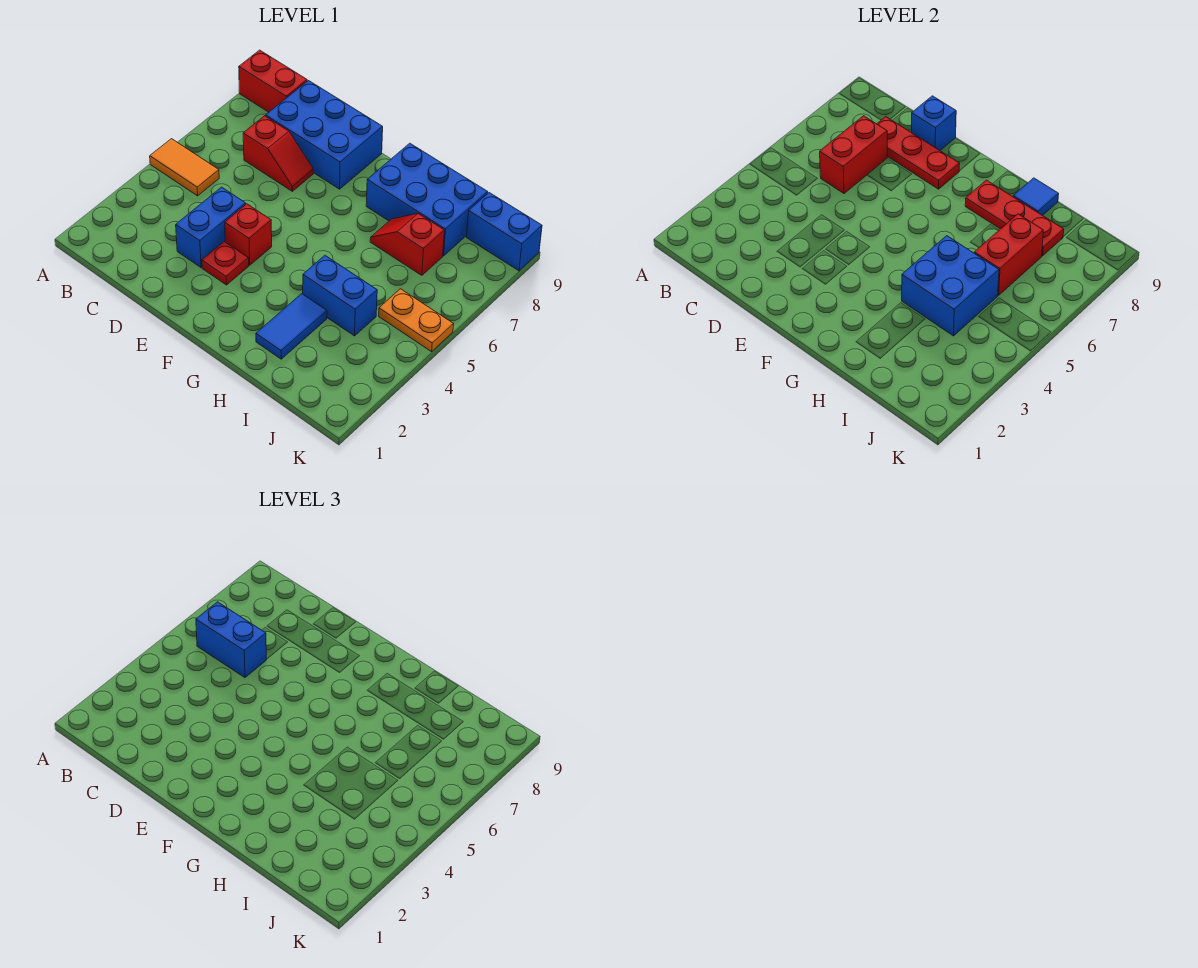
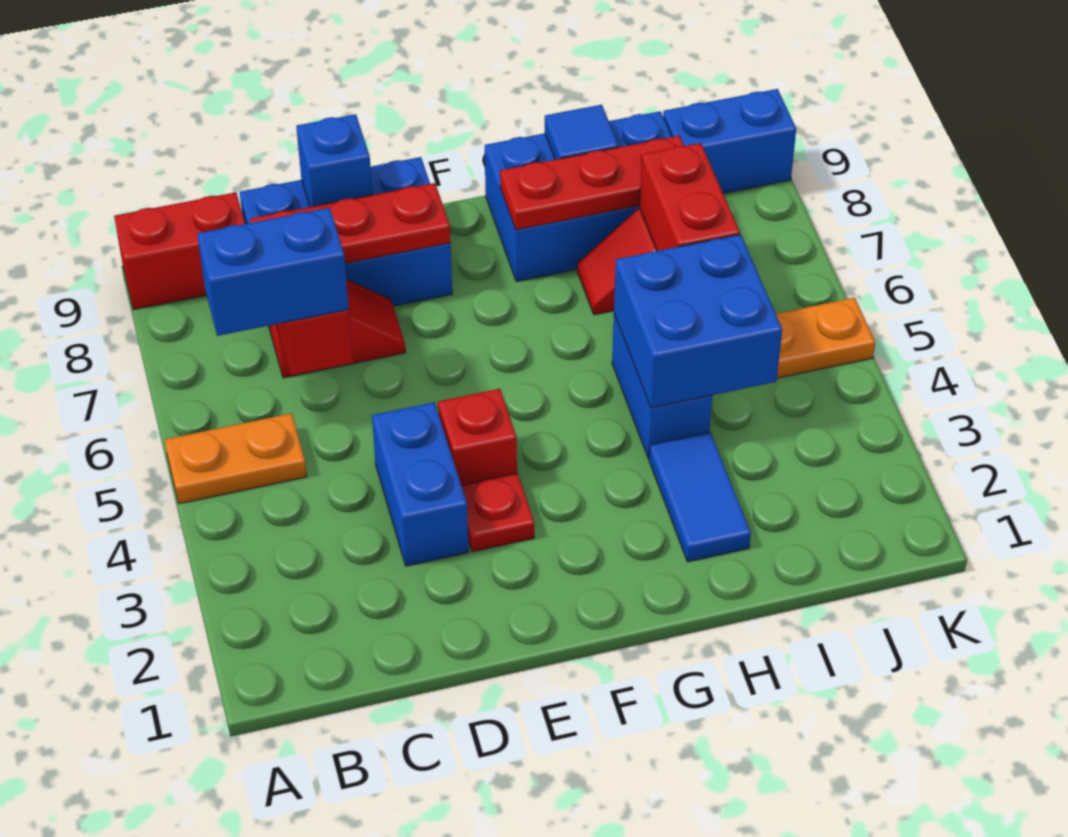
orange tile A5:B5 level 1 -> orange plate A5:B5 level 1
blue brick H4:I4 level 1 -> blue brick H4:H5 level 1

